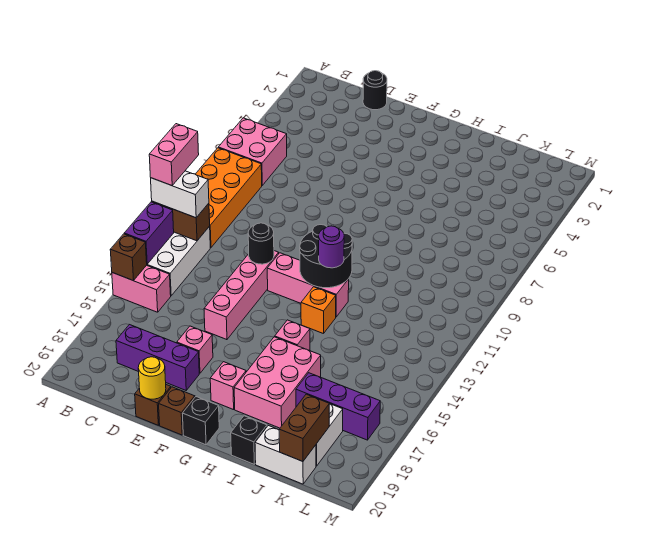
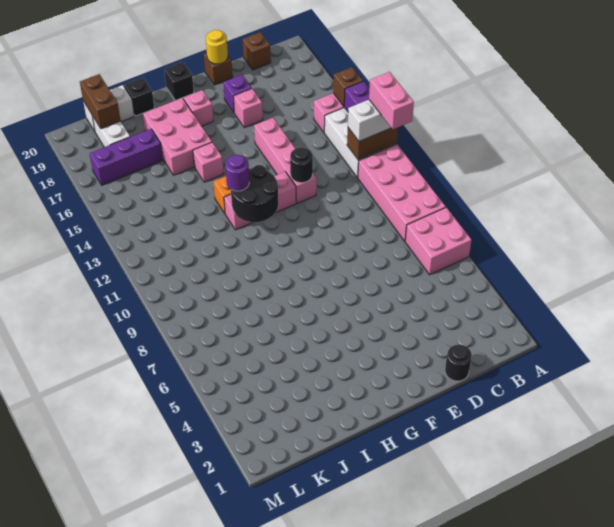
orange brick A8:B11 level 1 -> pink brick A8:B11 level 1
purple brick C18:E18 level 1 -> purple brick E18 level 1
brown brick F20 level 1 -> brown brick C20 level 1

